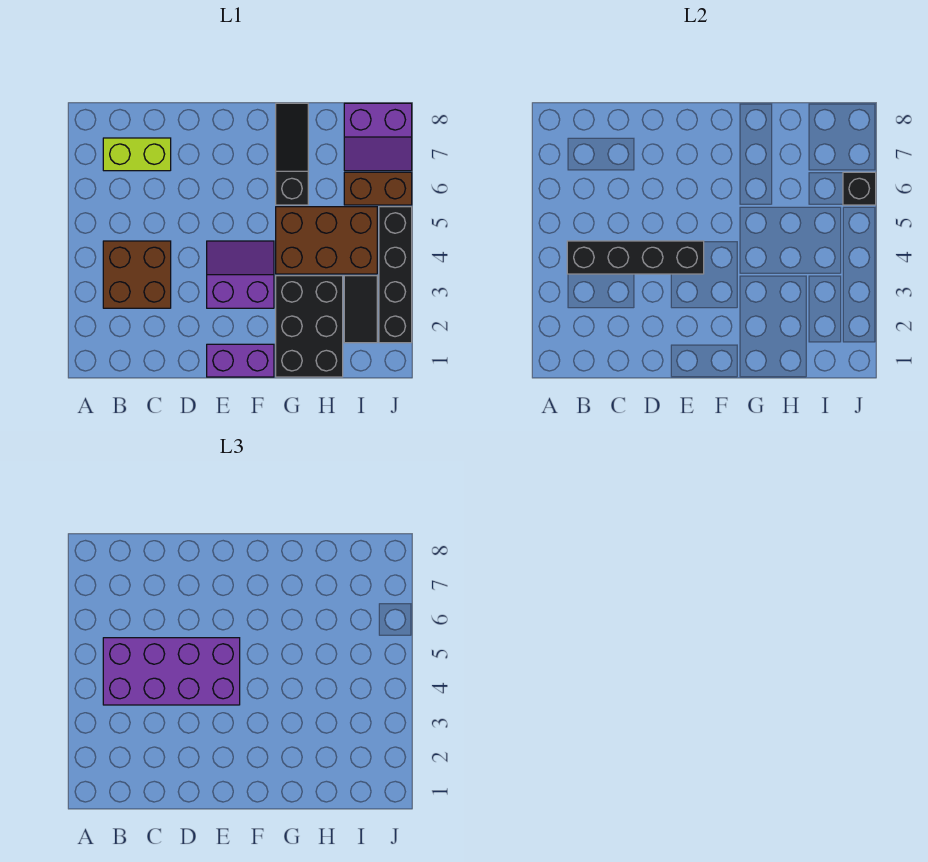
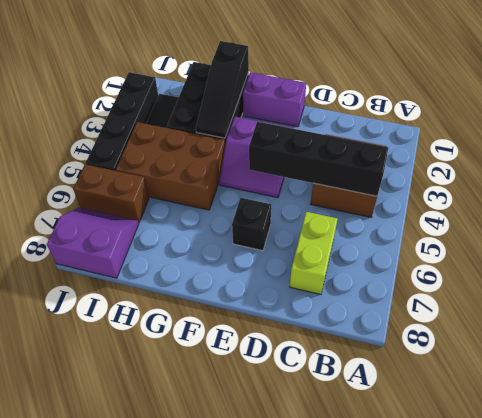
purple brick B4:E5 level 3 -> none
lime brick B7:C7 level 1 -> lime brick C6:C7 level 1
black slope G6:G8 level 1 top 6 -> black slope G1:G3 level 2 top 1
black brick J6 level 2 -> black brick E6 level 1

